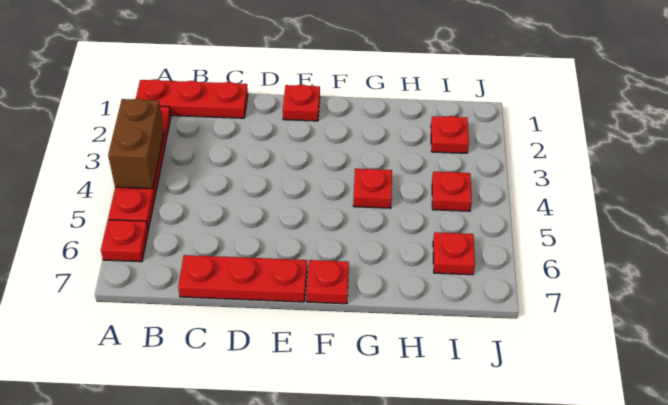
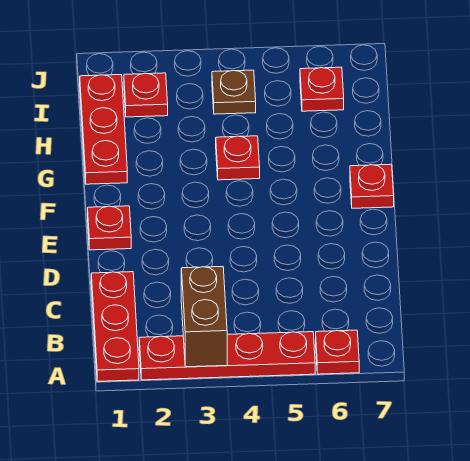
brown brick A3:A4 level 2 -> brown brick A3:B3 level 2
red plate C7:E7 level 1 -> red plate G1:I1 level 1
red plate I4 level 1 -> brown plate I4 level 1

